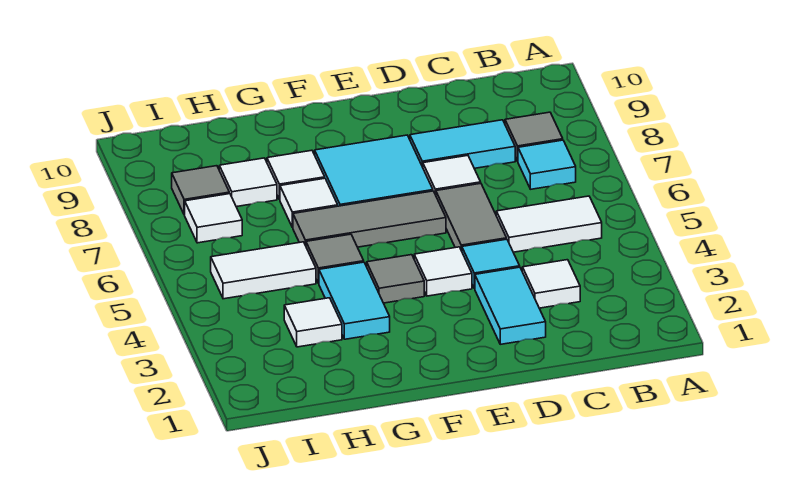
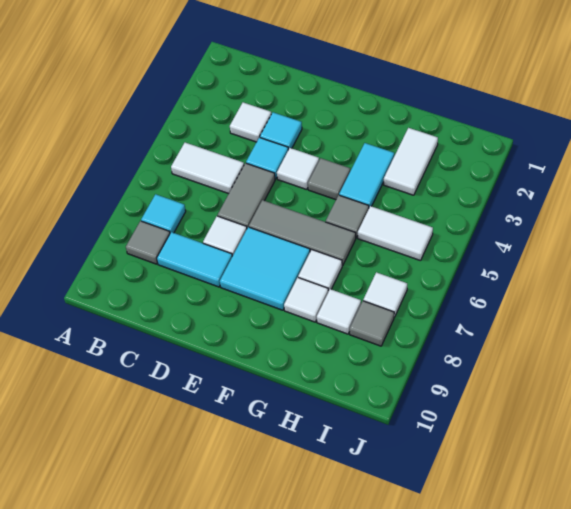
cyan tile D2:D3 level 1 -> cyan tile D3 level 1
white tile H3 level 1 -> white tile H2:H3 level 1

